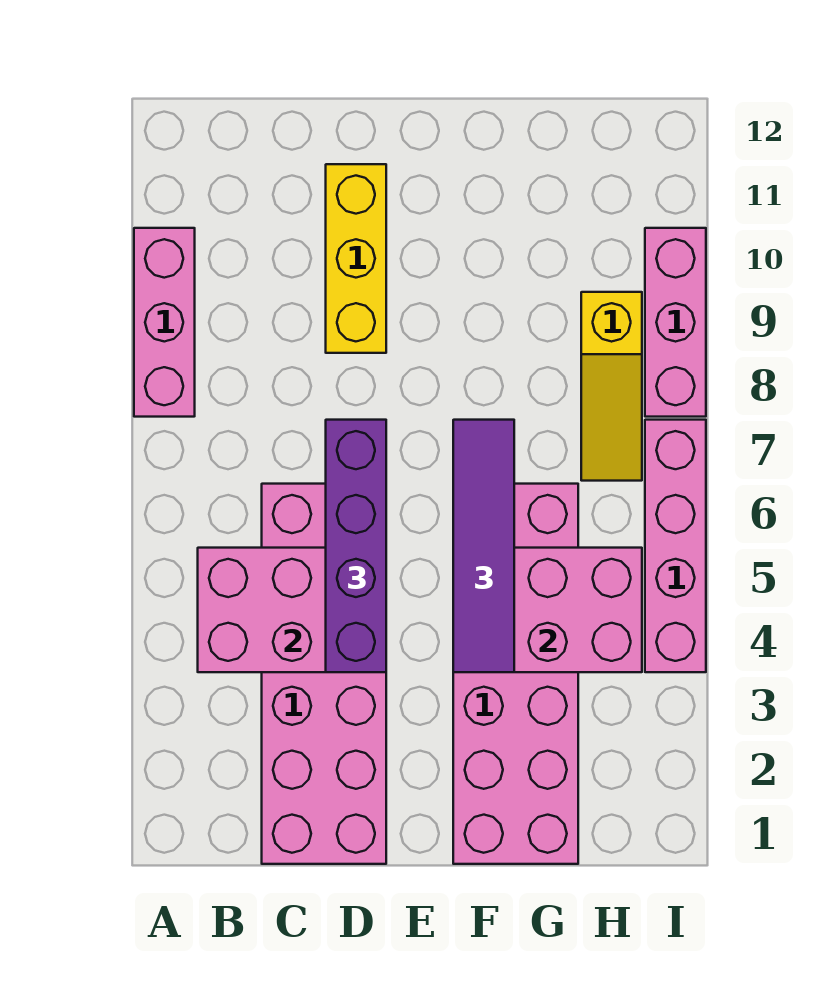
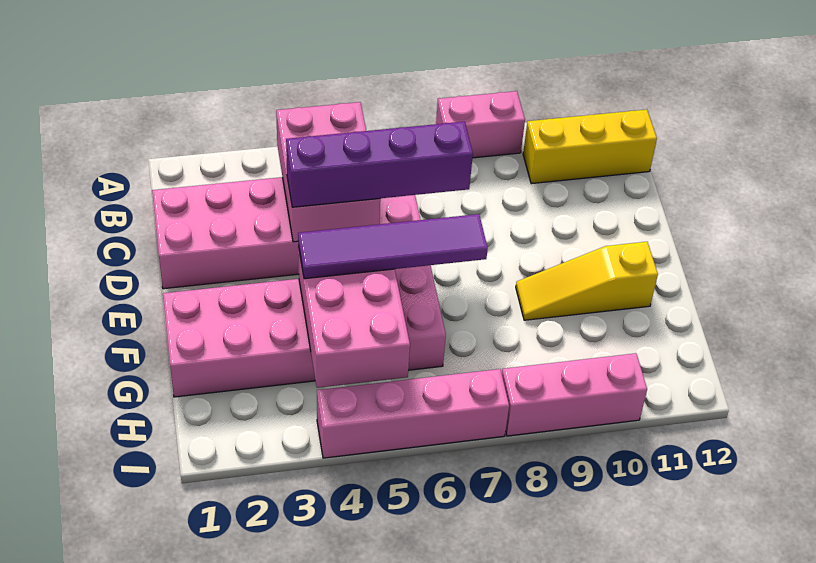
pink brick A8:A10 level 1 -> pink brick A8:A9 level 1
yellow brick D9:D11 level 1 -> yellow brick B10:B12 level 1
yellow slope H7:H9 level 1 top 9 -> yellow slope F9:F11 level 1 top 11

